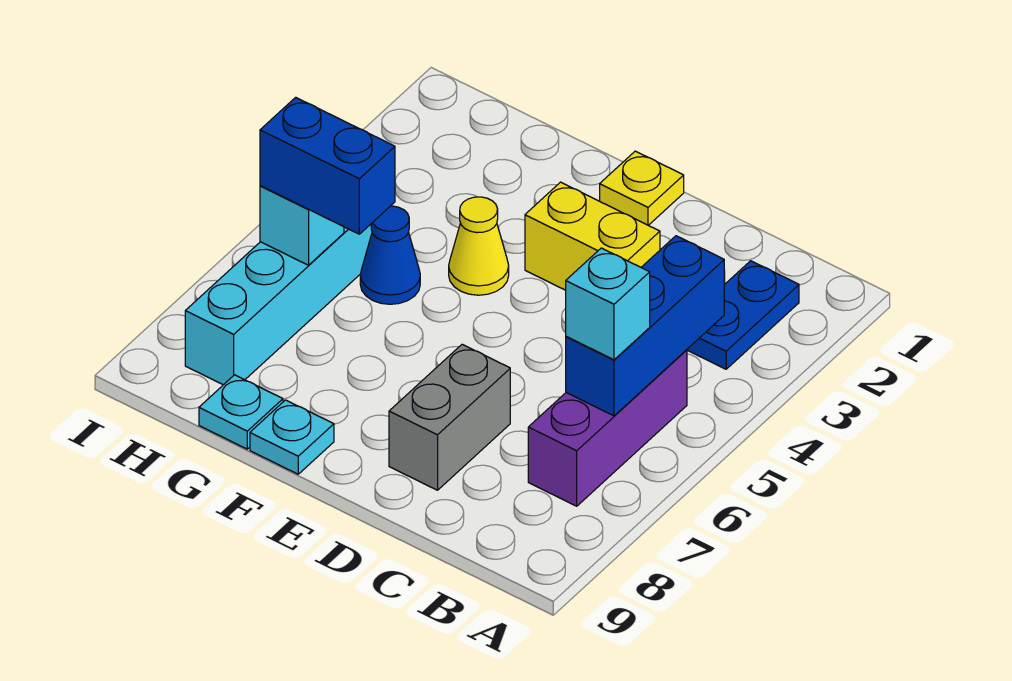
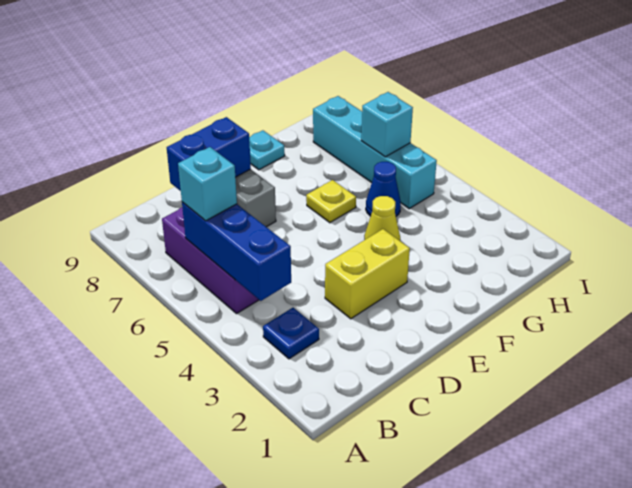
blue plate B2:B3 level 1 -> blue plate B3 level 1
yellow plate E1 level 1 -> yellow plate F6 level 1
blue brick G6:H6 level 3 -> blue brick C8:D8 level 2
cyan plate G9 level 1 -> none

